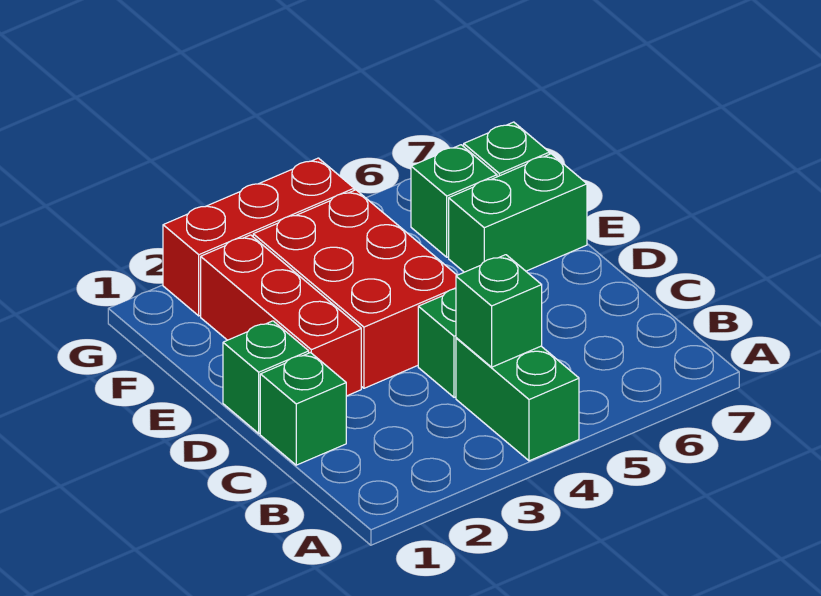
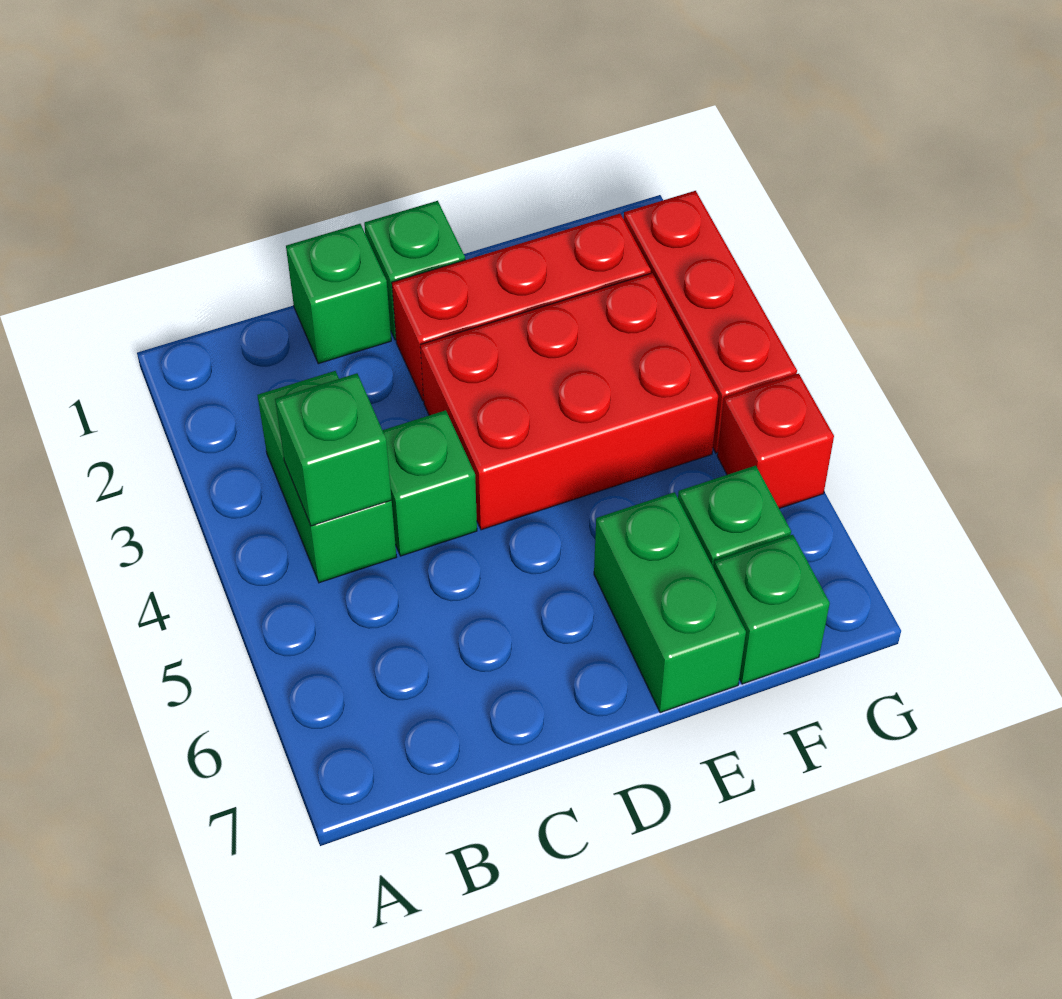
green brick A4:B4 level 1 -> green brick B3:B4 level 1
none -> red brick G5 level 1

